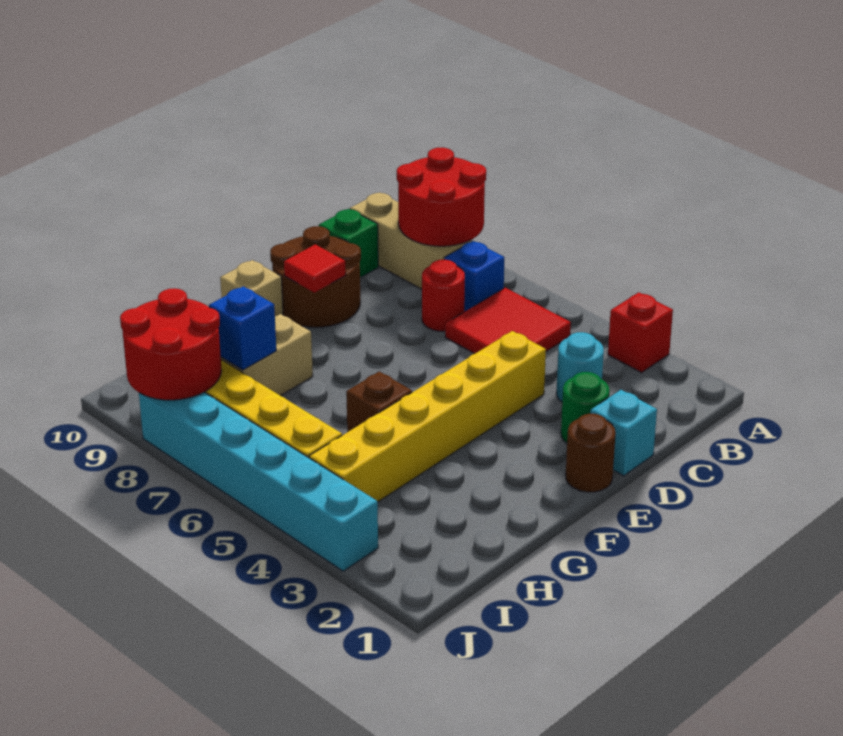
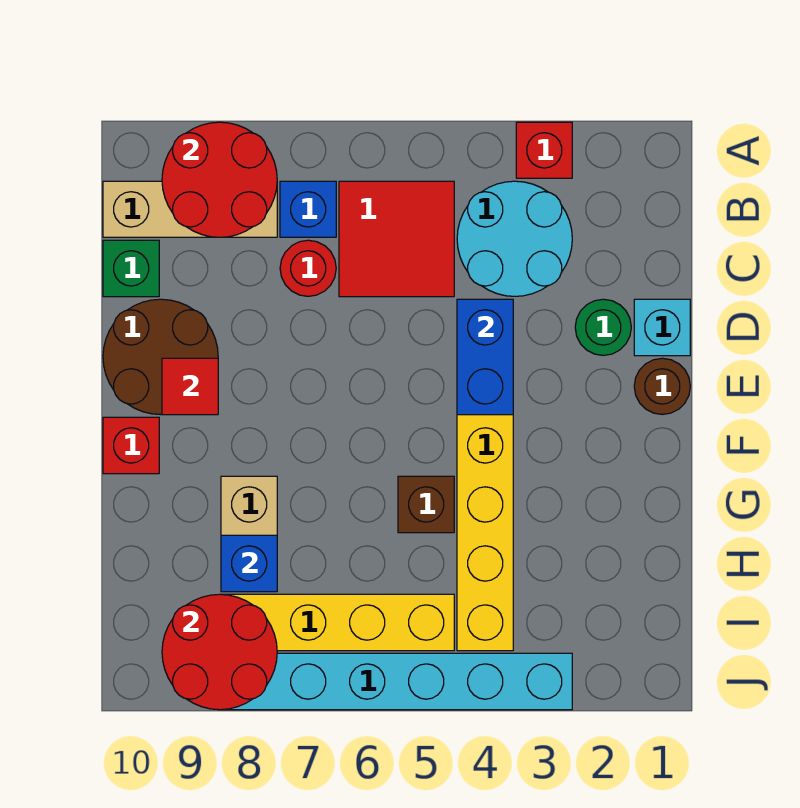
cyan round brick C3 level 1 -> cyan round brick B3:C4 level 1
none -> blue brick D4:E4 level 2
tan brick F10 level 1 -> red brick F10 level 1

